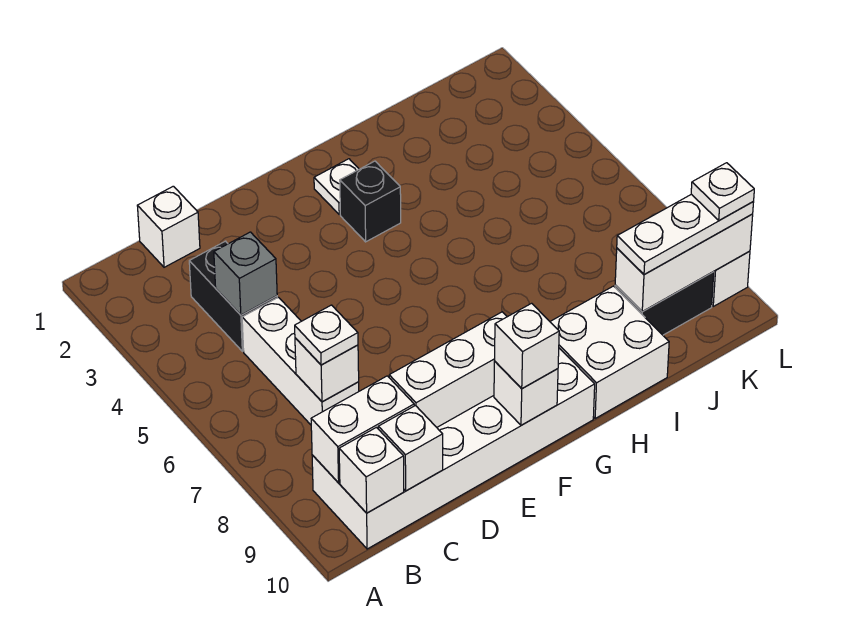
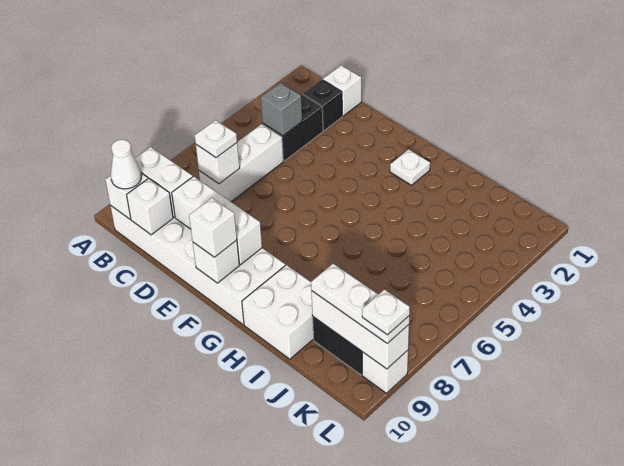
none -> white cone B10 level 3
black brick G3 level 1 -> black brick C2 level 1

